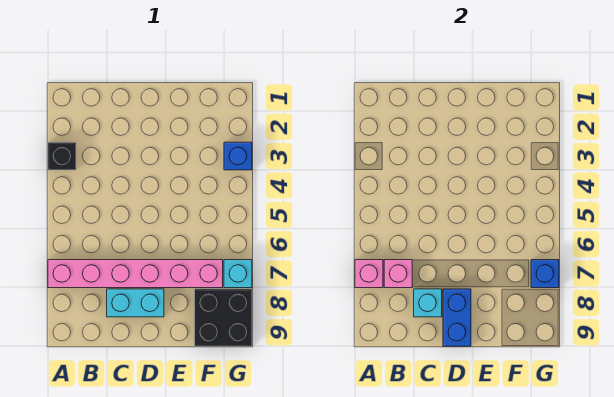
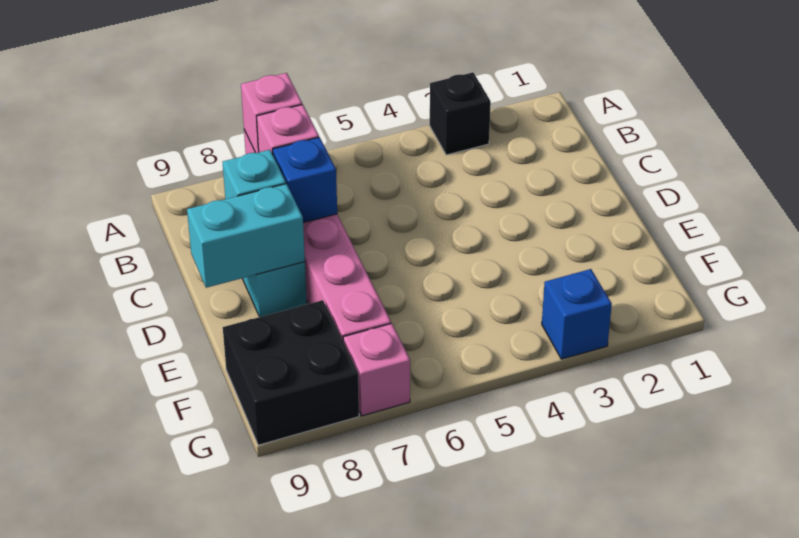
blue brick D8:D9 level 2 -> cyan brick D8:D9 level 2
cyan brick G7 level 1 -> pink brick G7 level 1
blue brick G7 level 2 -> blue brick C7 level 2

